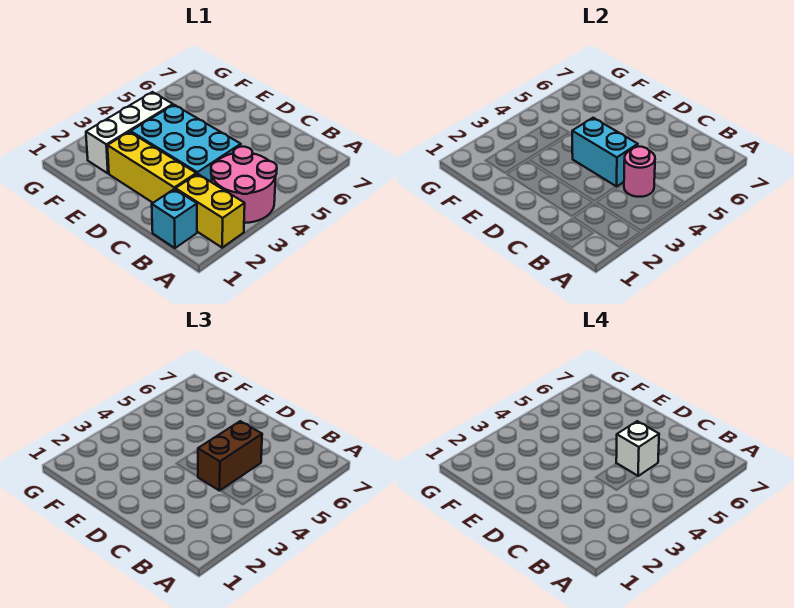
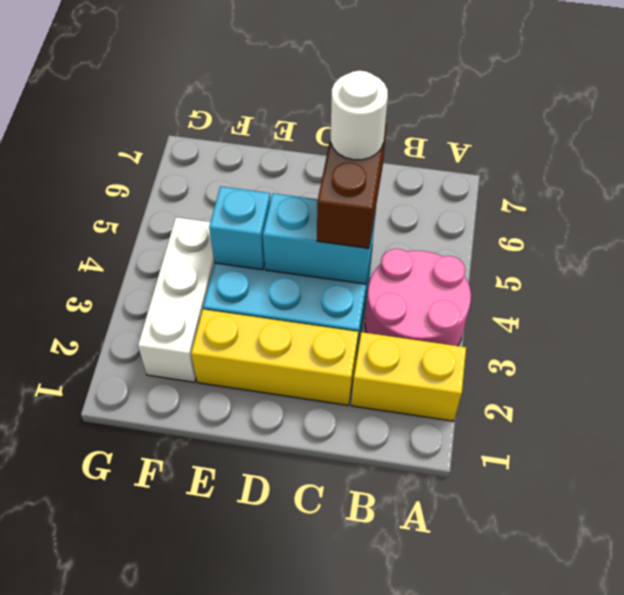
cyan brick B1 level 1 -> cyan brick E4 level 2
pink round brick B4 level 2 -> none
white brick C5 level 4 -> white round brick C5 level 4

